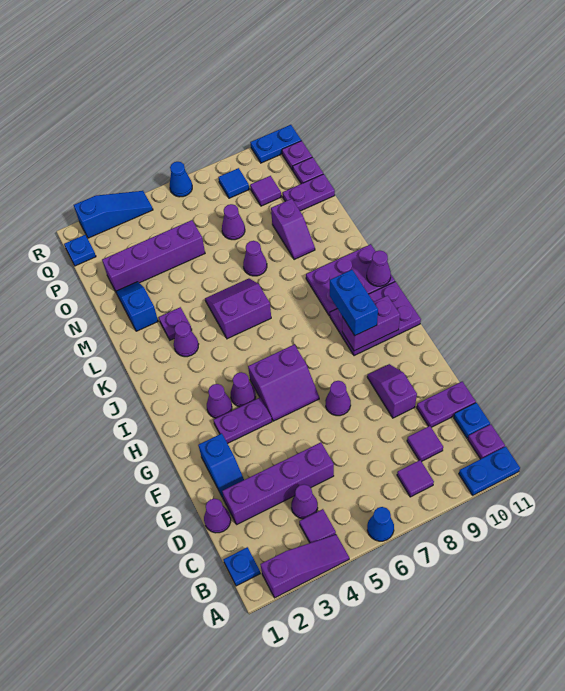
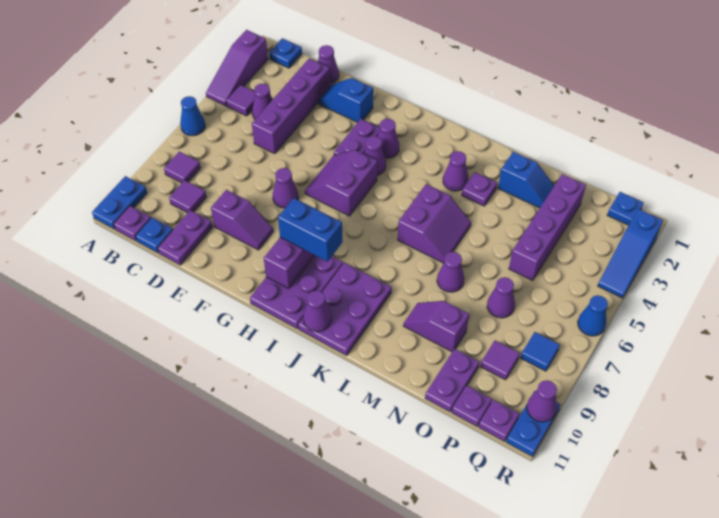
none -> purple cone R10 level 2

